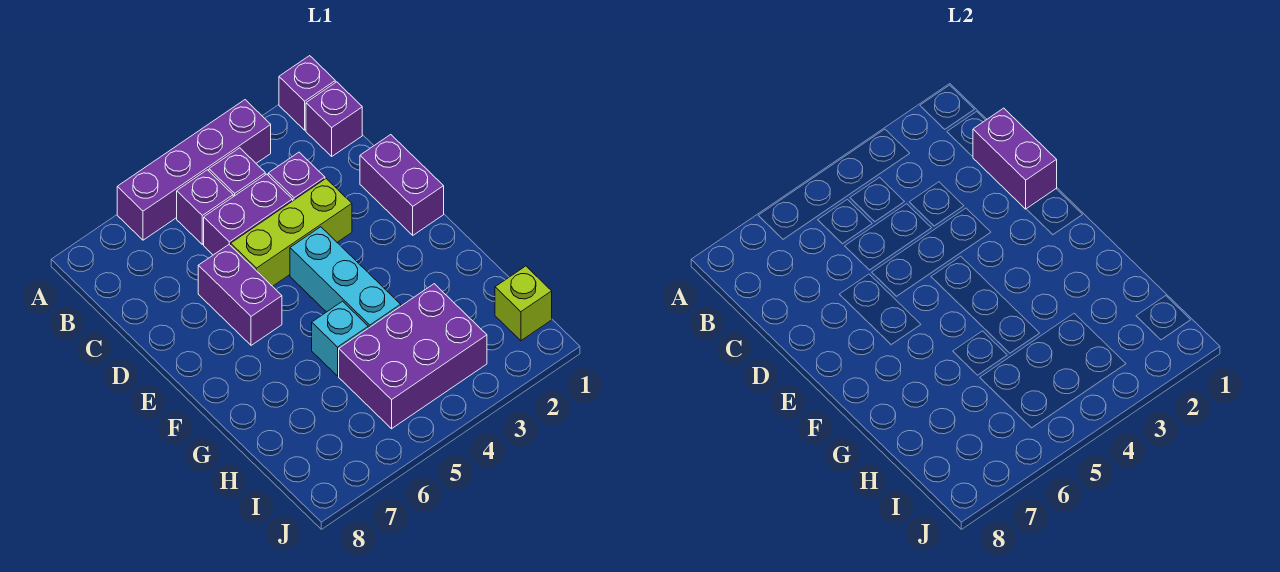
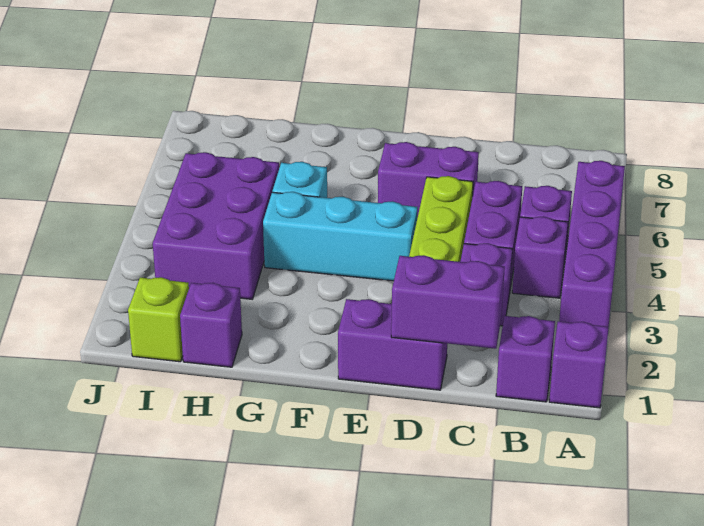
none -> purple brick H1 level 1

